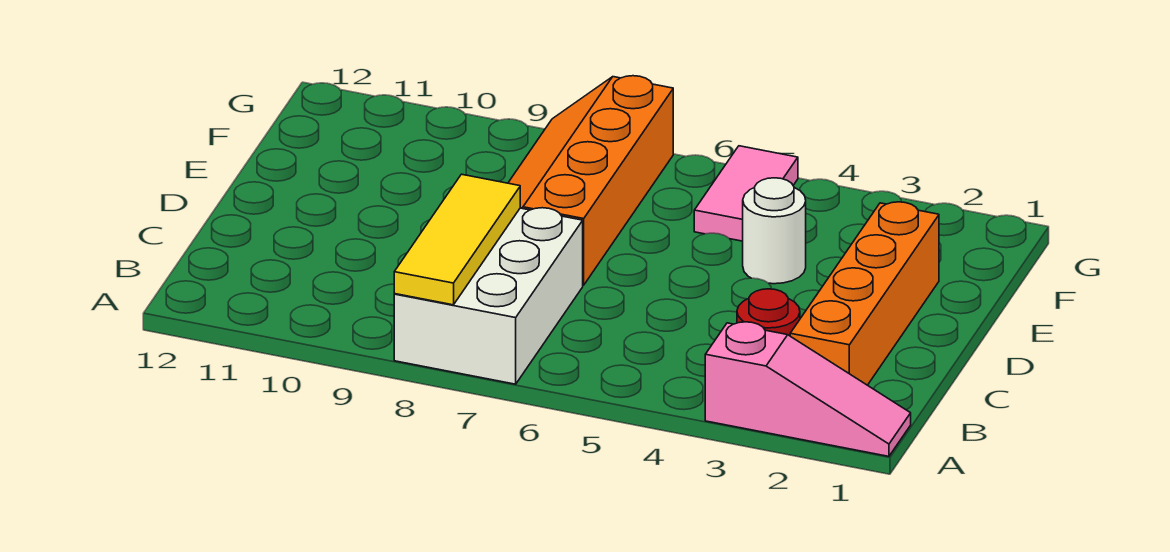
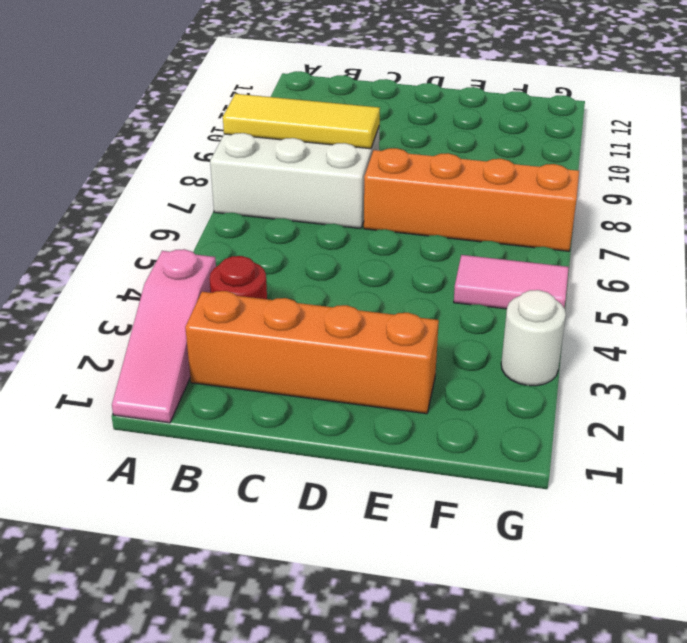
white round brick E4 level 1 -> white round brick G3 level 1

